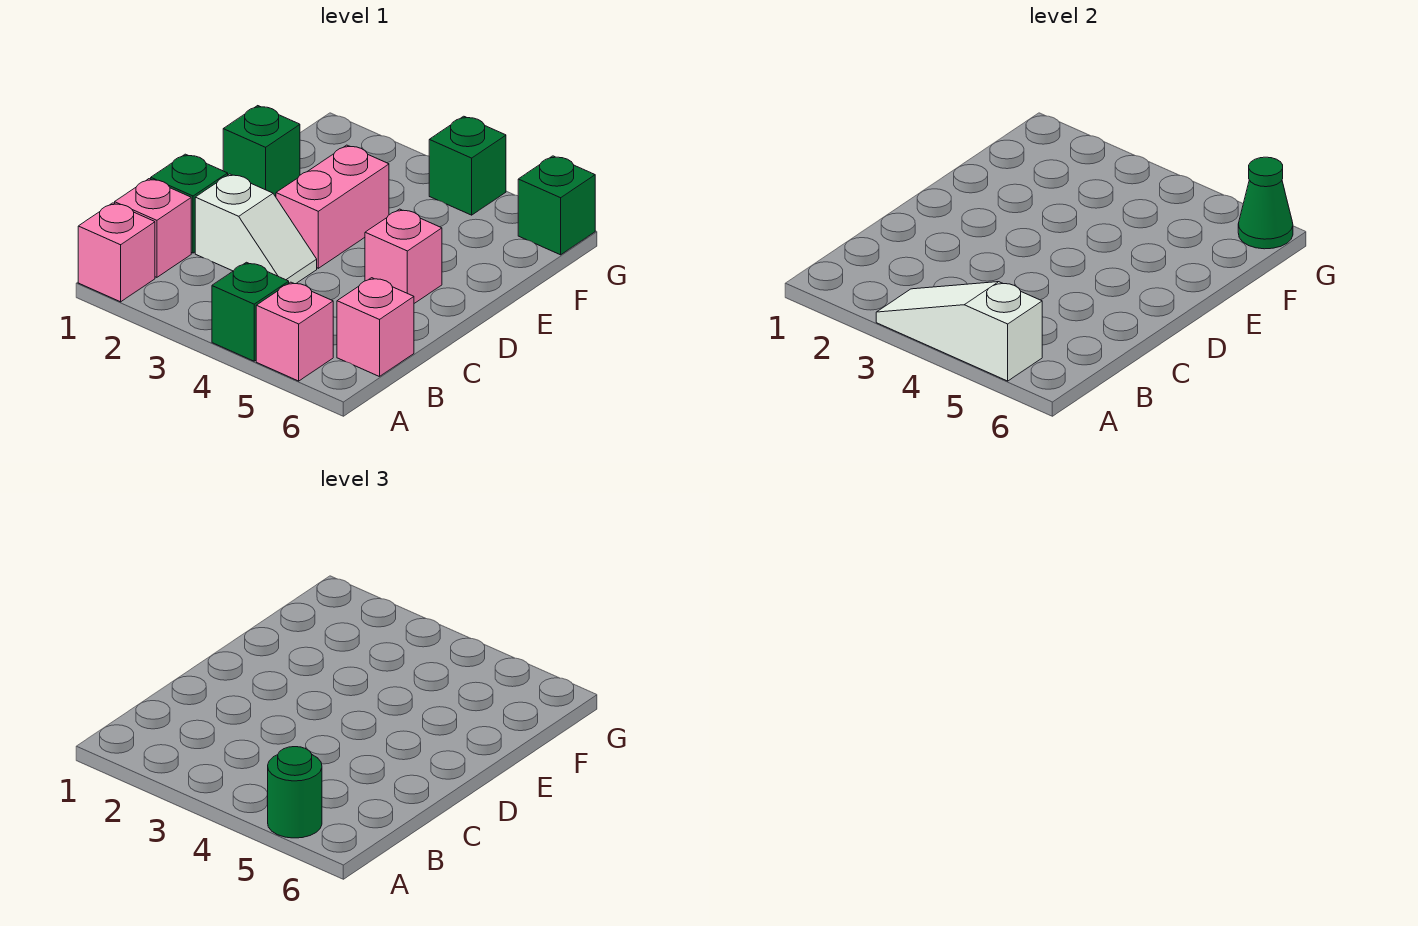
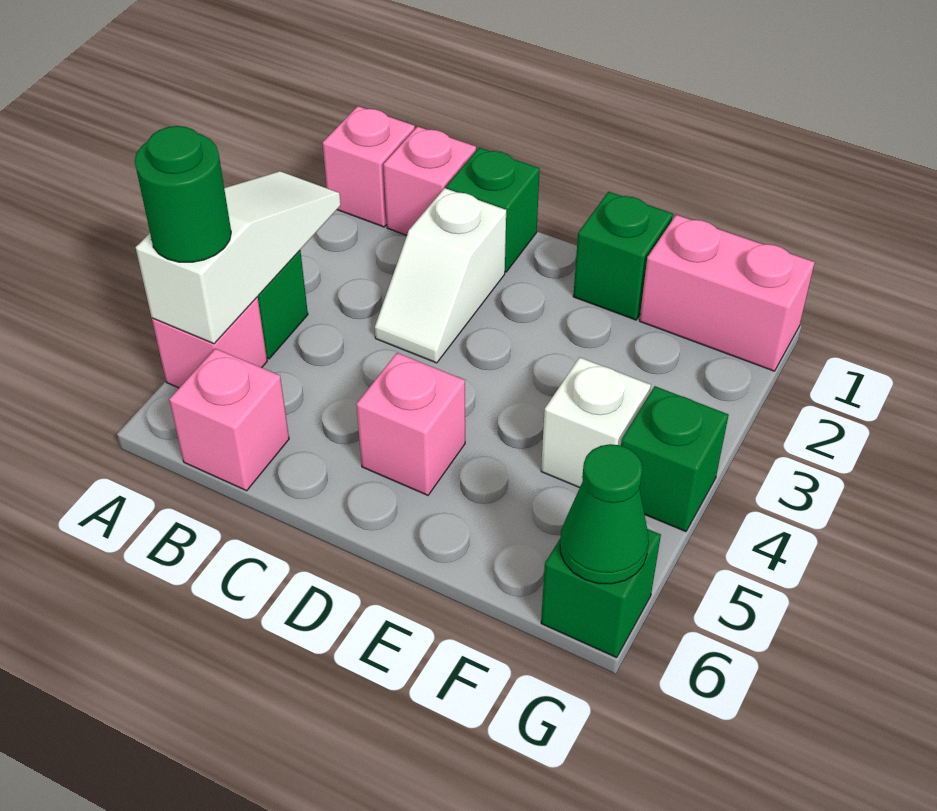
pink brick D3:E3 level 1 -> pink brick F1:G1 level 1
none -> white brick F4 level 1

